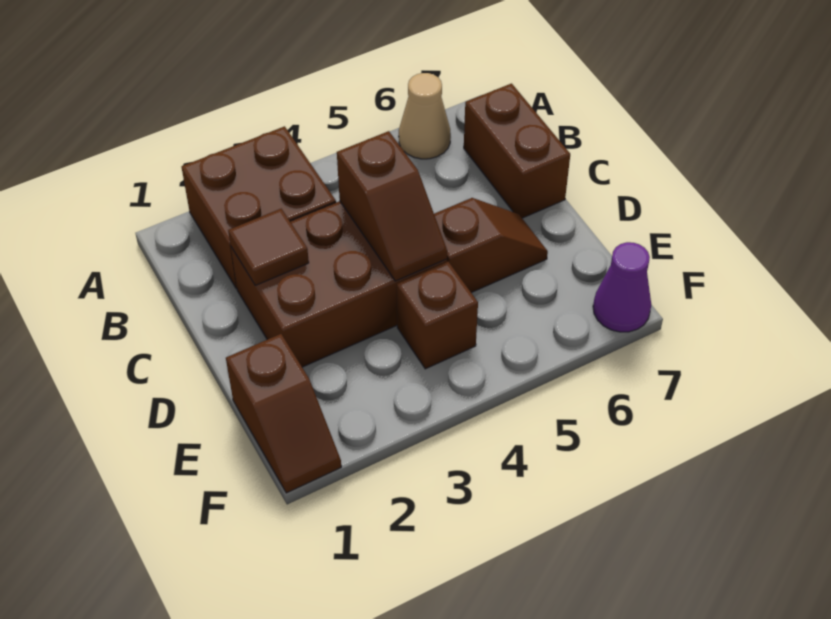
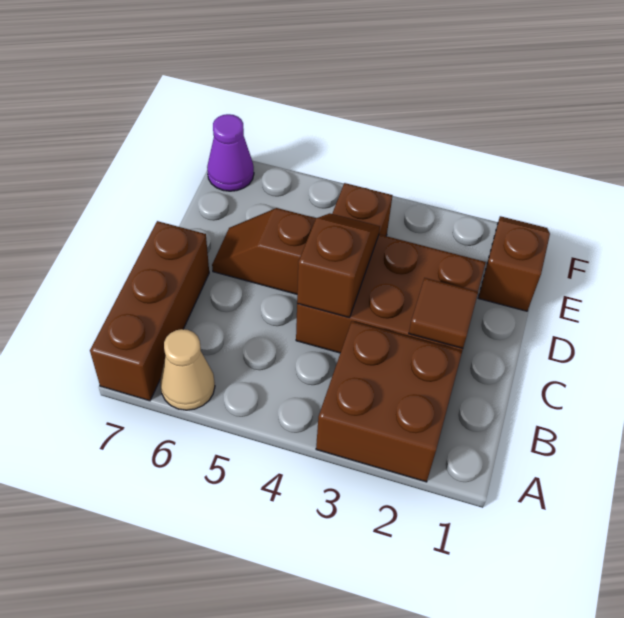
brown brick B7:C7 level 1 -> brown brick A7:C7 level 1

